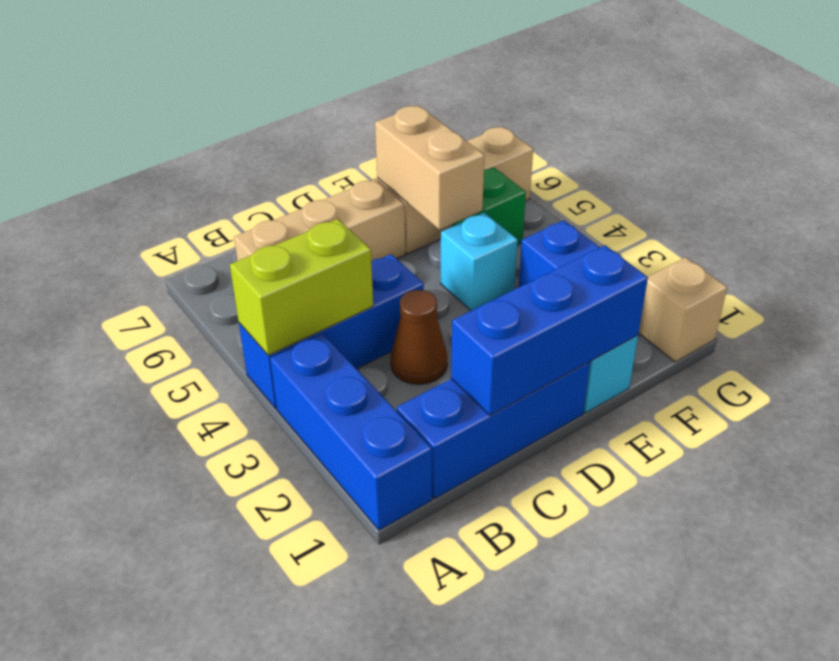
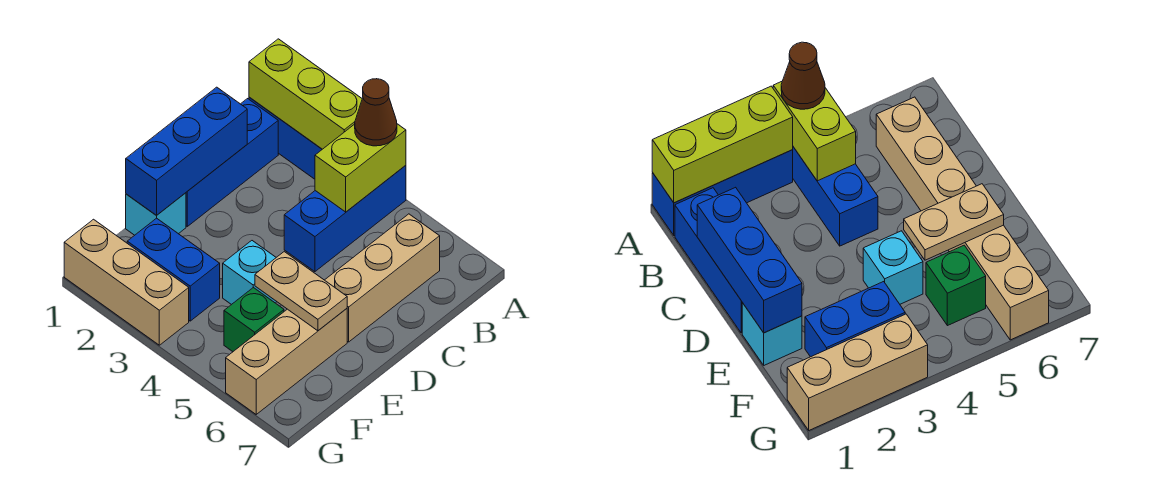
none -> lime brick A1:A3 level 2
brown cone C3 level 1 -> brown cone A4 level 3
tan brick E5:E6 level 2 -> tan plate E5:E6 level 2
tan brick G1 level 1 -> tan brick G1:G3 level 1

